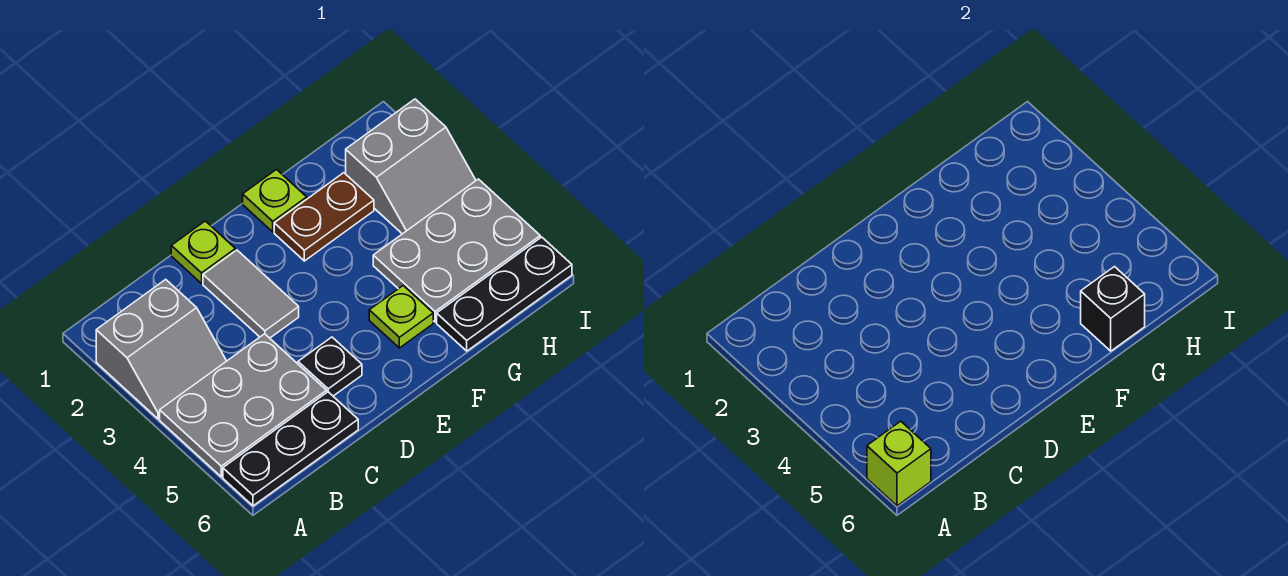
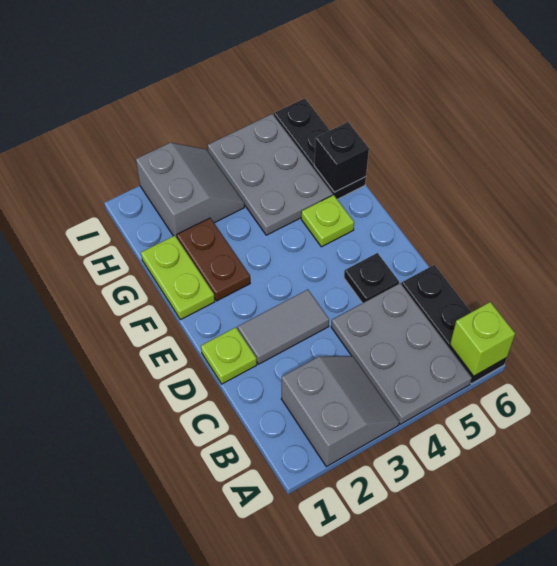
lime plate F1 level 1 -> lime plate F1:G1 level 1

